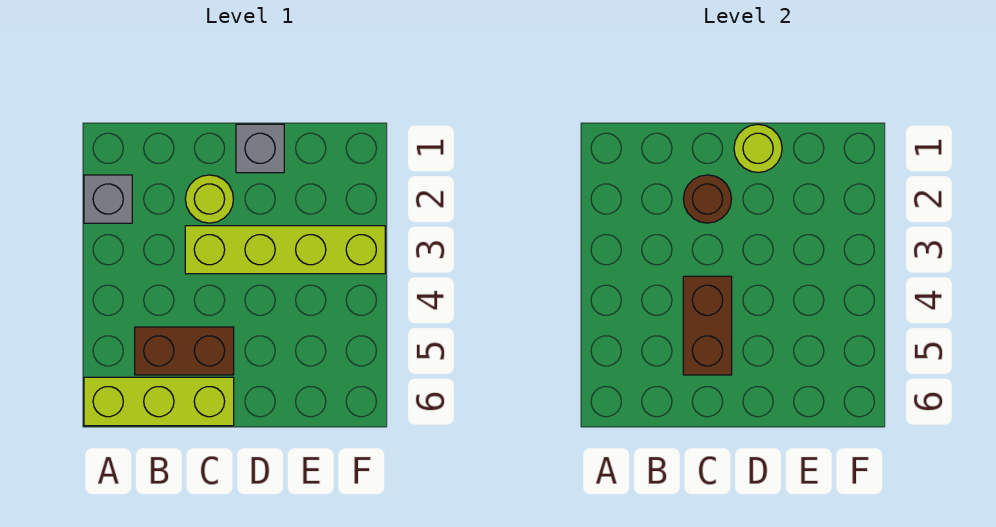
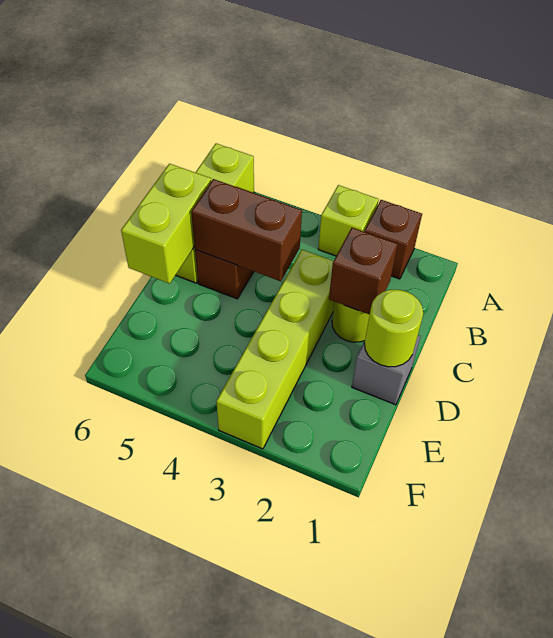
grey brick A2 level 1 -> brown brick A2 level 1
none -> lime brick A3 level 1
brown round brick C2 level 2 -> brown brick C2 level 2
none -> lime brick C6:D6 level 2

